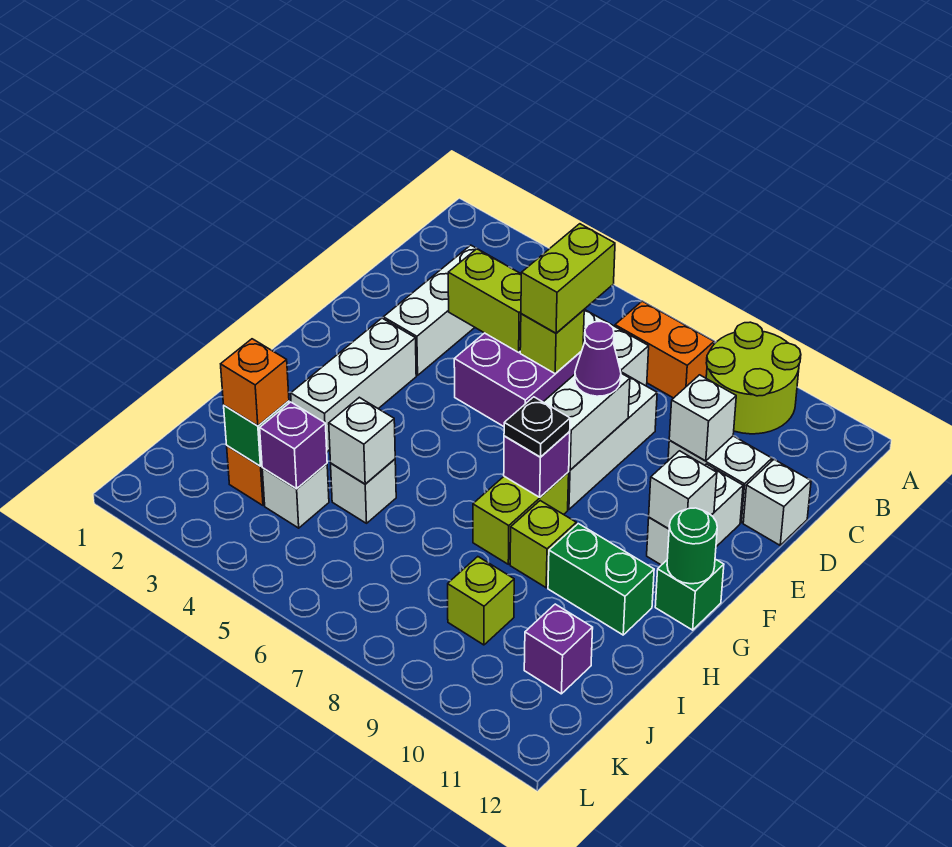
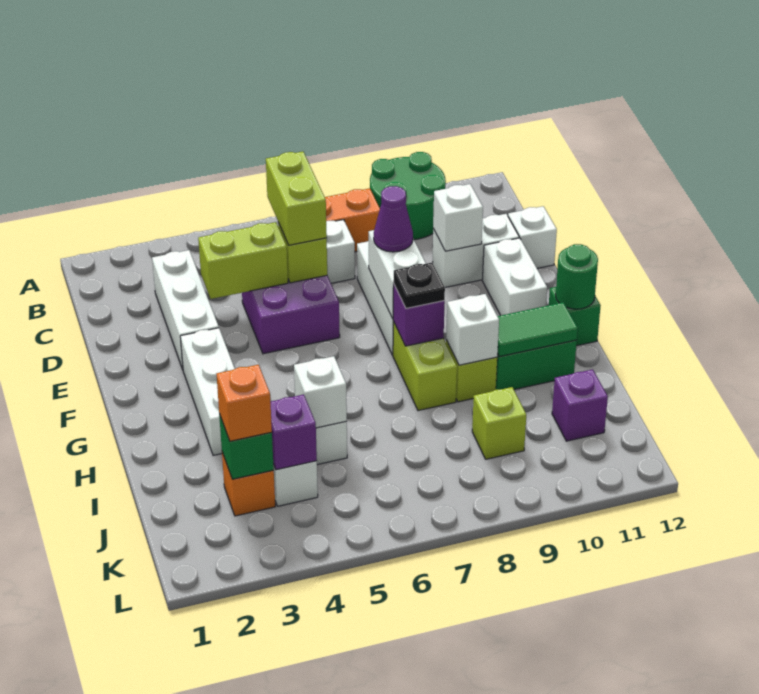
lime round brick A9:B10 level 1 -> green round brick A9:B10 level 1
white brick F11 level 2 -> white brick H9 level 2
none -> green tile H10:H11 level 2

